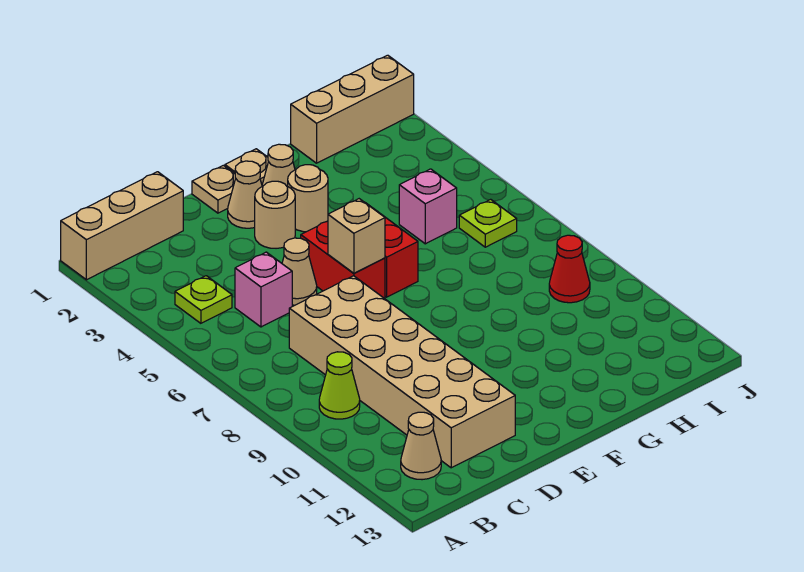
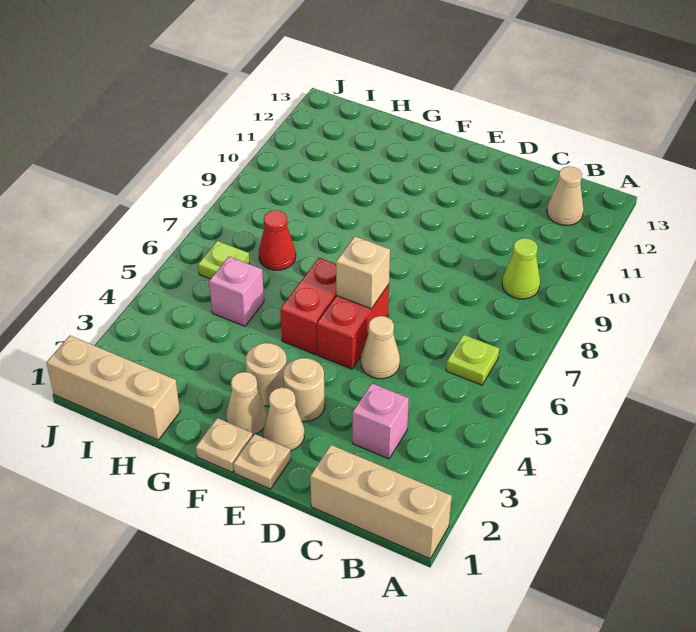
lime plate B4 level 1 -> lime plate B6 level 1
pink brick C5 level 1 -> pink brick C3 level 1
tan brick C7:D12 level 1 -> none
red cone I9 level 1 -> red cone H7 level 1

